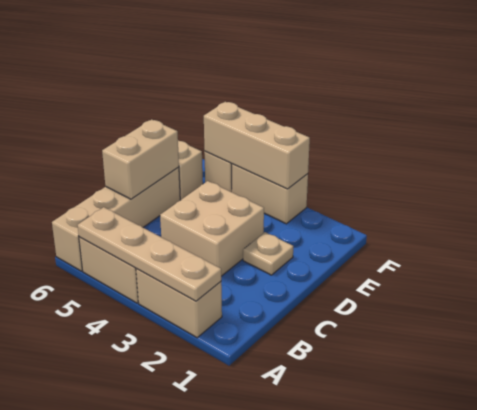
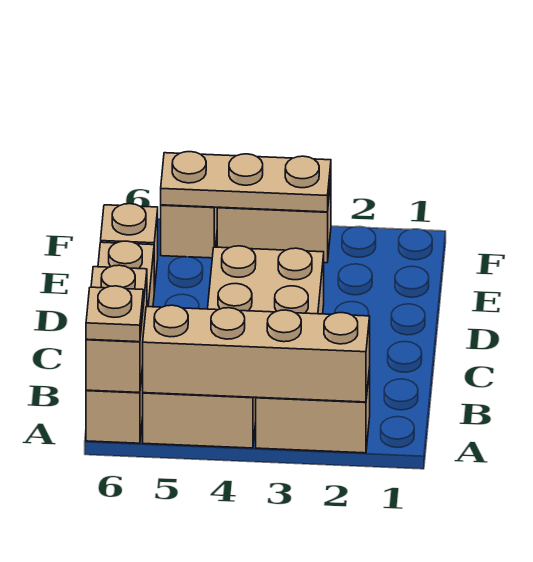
tan plate A2:A5 level 2 -> tan brick A2:A5 level 2
tan brick C6:D6 level 2 -> tan brick A6:B6 level 2
tan plate D2 level 1 -> tan plate A6 level 3
tan brick F3:F5 level 2 -> tan plate F3:F5 level 2

